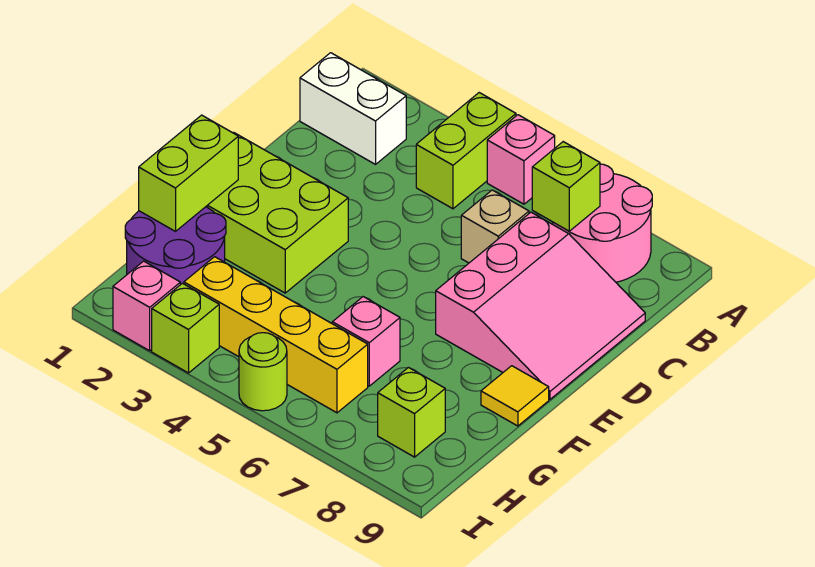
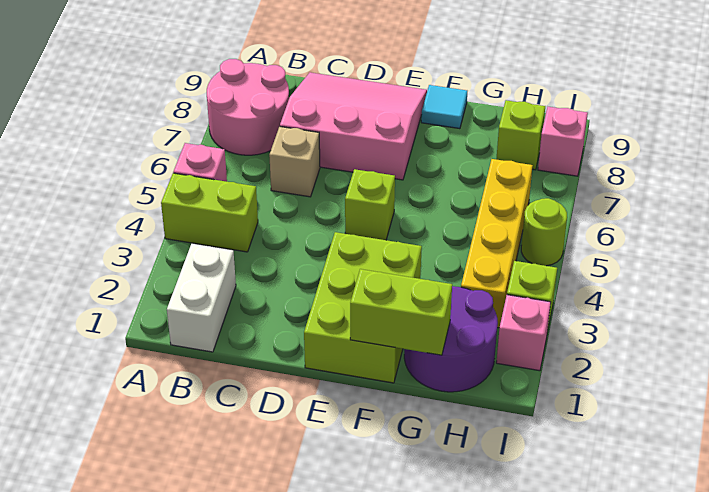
lime brick B7 level 2 -> lime brick E5 level 1
yellow tile F9 level 1 -> cyan tile F9 level 1
pink brick G6 level 1 -> pink brick I8 level 1

